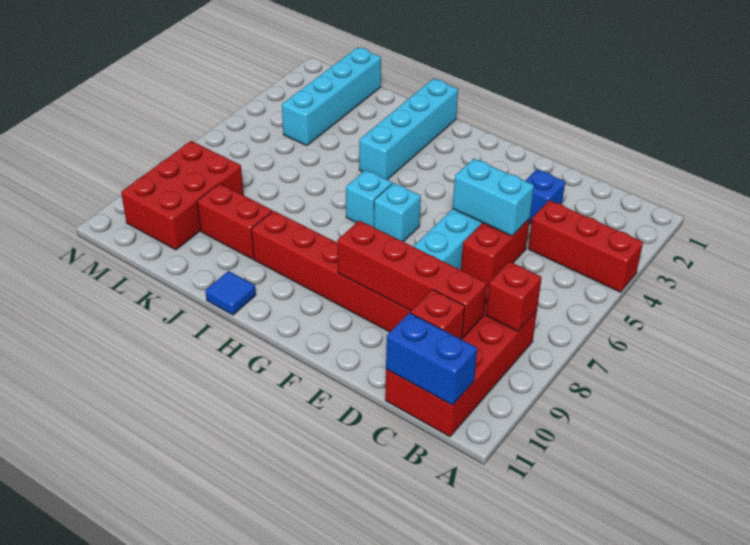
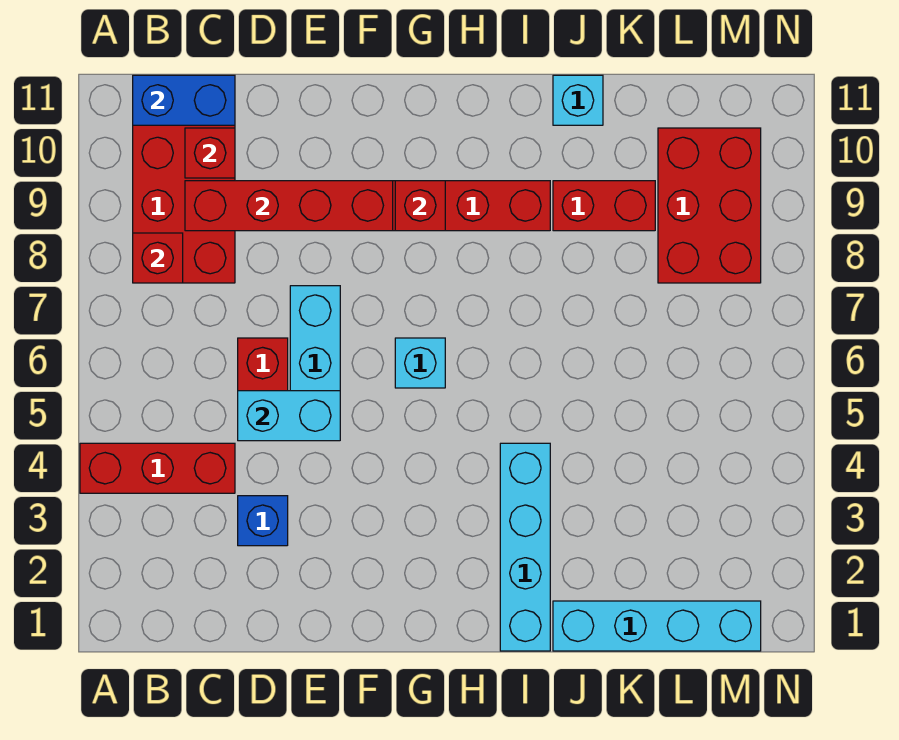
none -> red brick G9 level 2
cyan brick H6 level 1 -> cyan brick J11 level 1
blue tile I11 level 1 -> none
cyan brick L1:L4 level 1 -> cyan brick J1:M1 level 1

